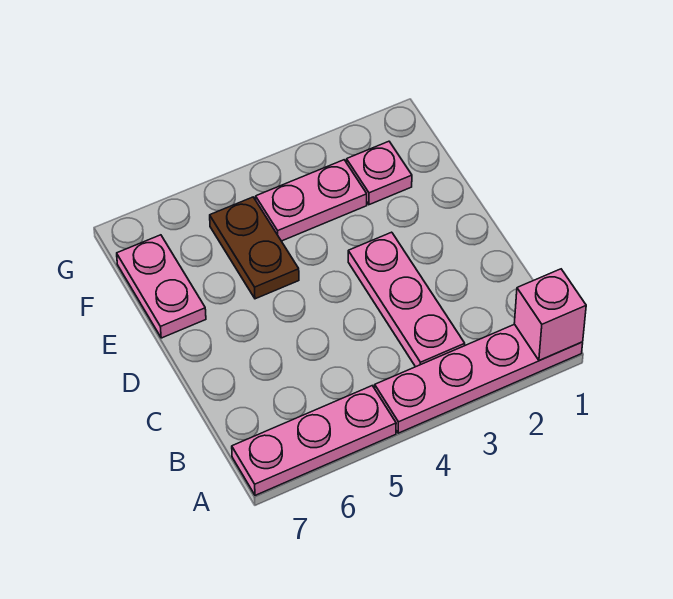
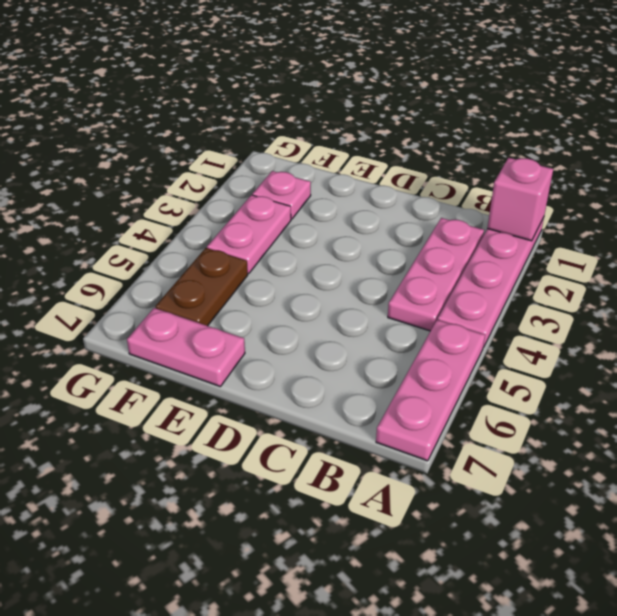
pink plate B3:D3 level 1 -> pink plate B2:B4 level 1
brown plate E5:F5 level 1 -> brown plate F5:F6 level 1

